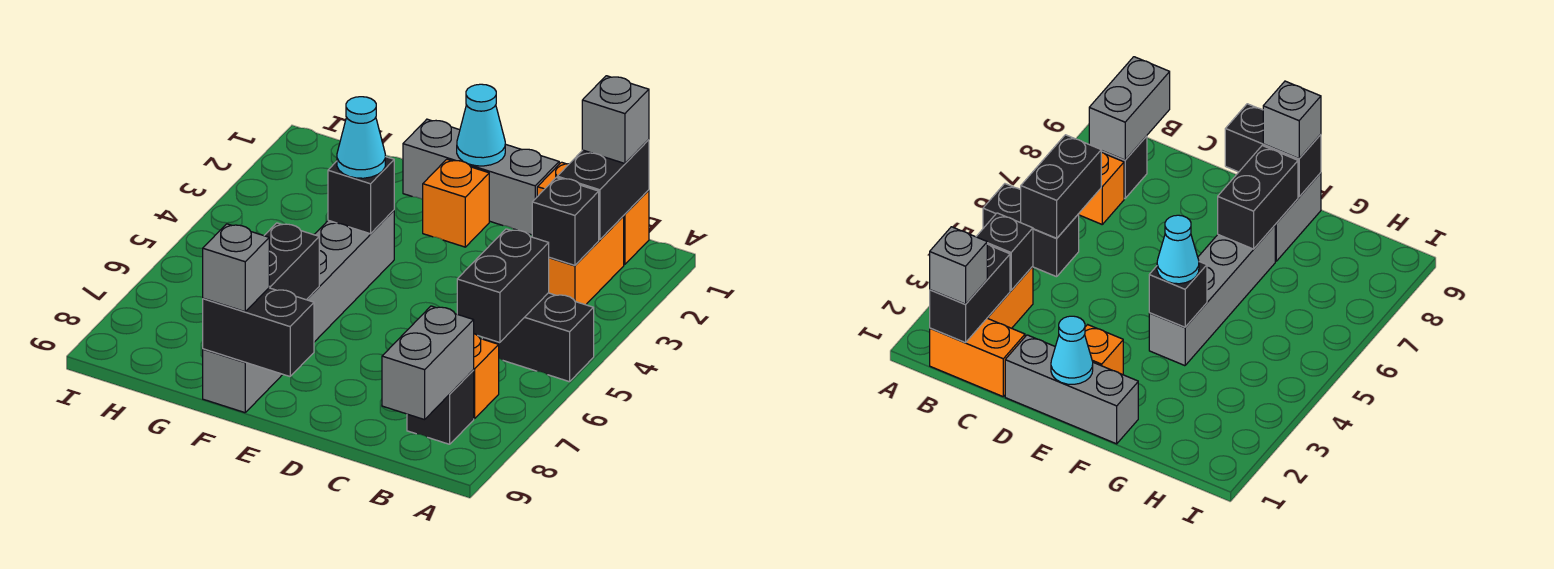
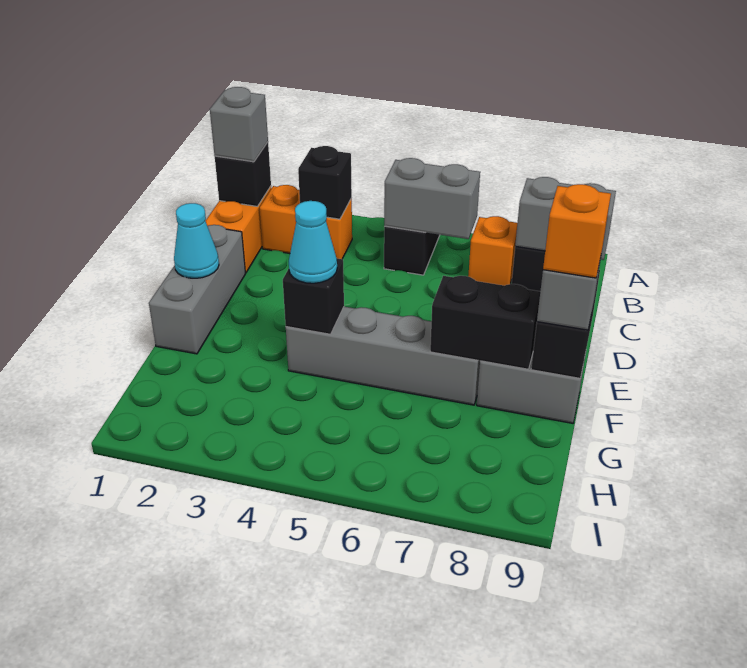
black brick B1:B2 level 2 -> black brick B1 level 2
black brick B5:B6 level 2 -> grey brick B5:B6 level 2
orange brick E2 level 1 -> orange brick F9 level 4

